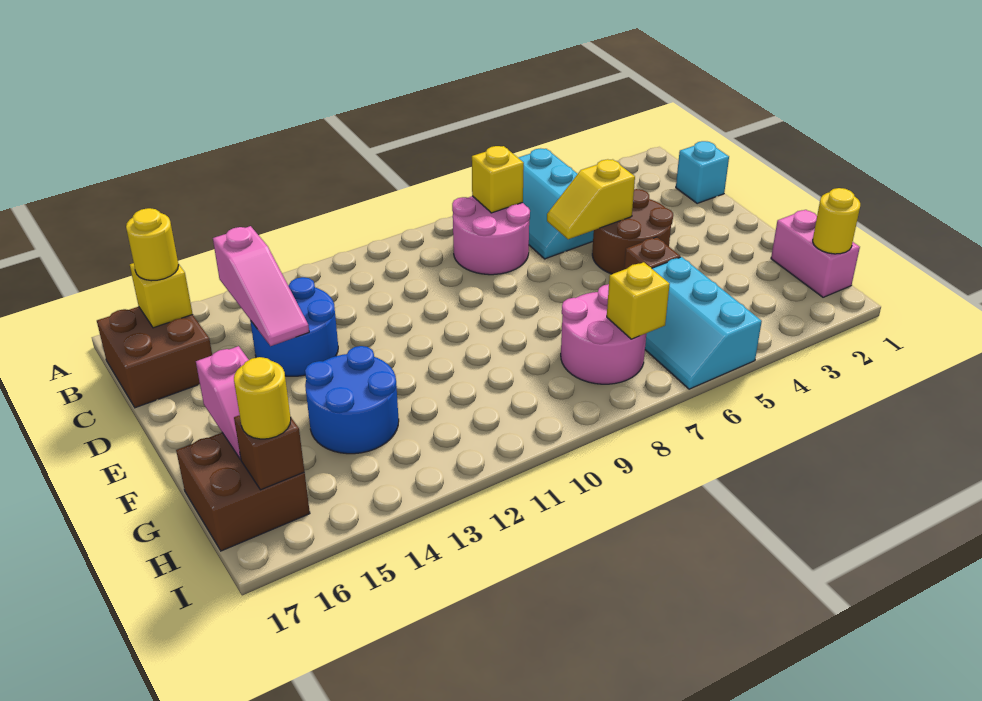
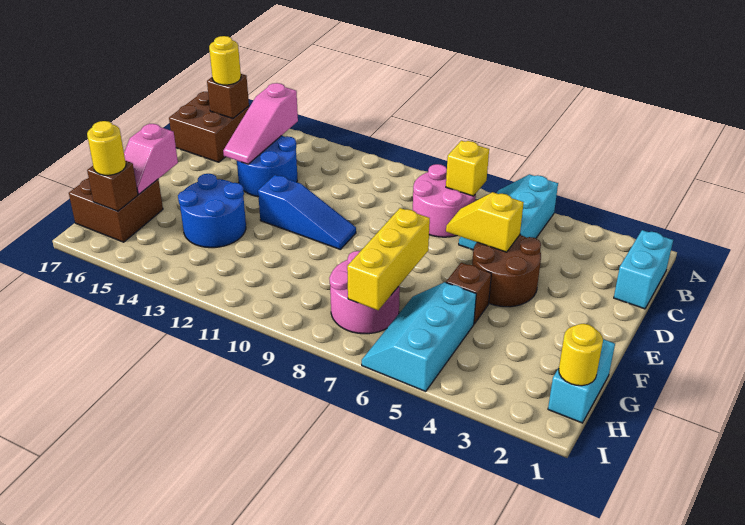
yellow brick B16 level 2 -> brown brick B16 level 2
cyan brick C1 level 1 -> cyan brick B1:C1 level 1
none -> blue slope E10:E12 level 1 top 12
pink brick G1:H1 level 1 -> cyan brick G1:H1 level 1
yellow brick H7 level 2 -> yellow brick F7:H7 level 2

